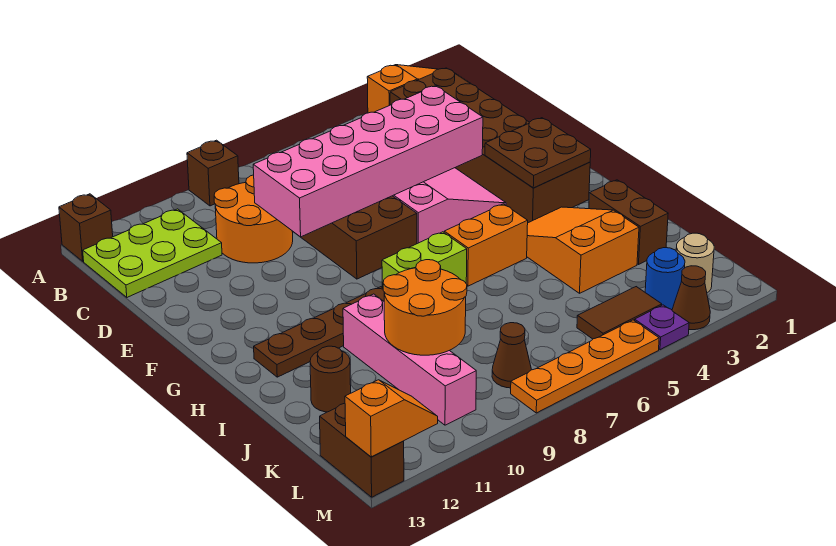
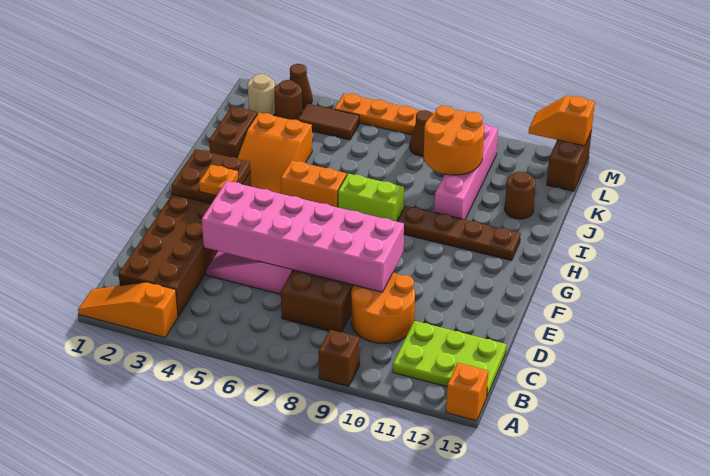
brown brick A13 level 1 -> orange brick A13 level 1
none -> orange plate F3 level 3
blue round brick L3 level 1 -> brown round brick L3 level 1
purple plate M4 level 1 -> none

